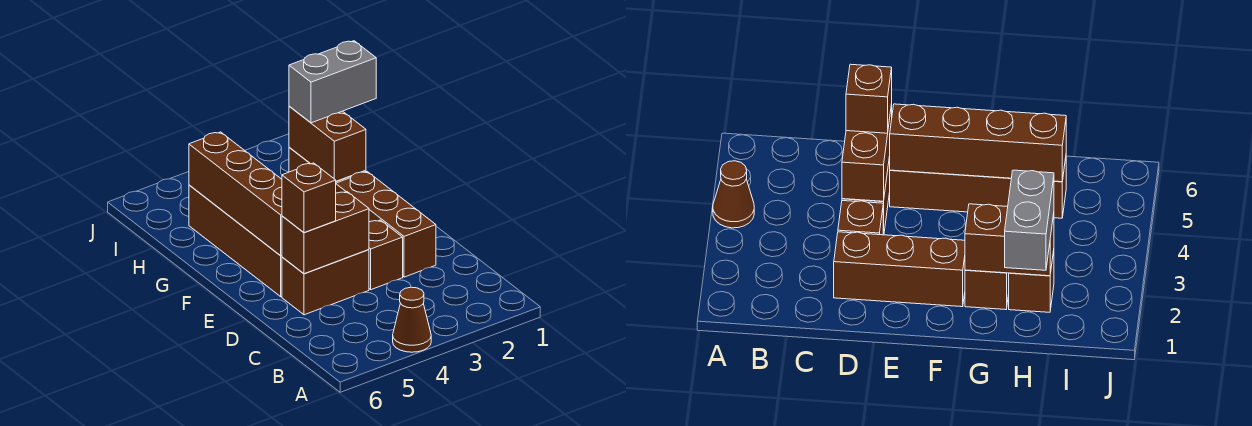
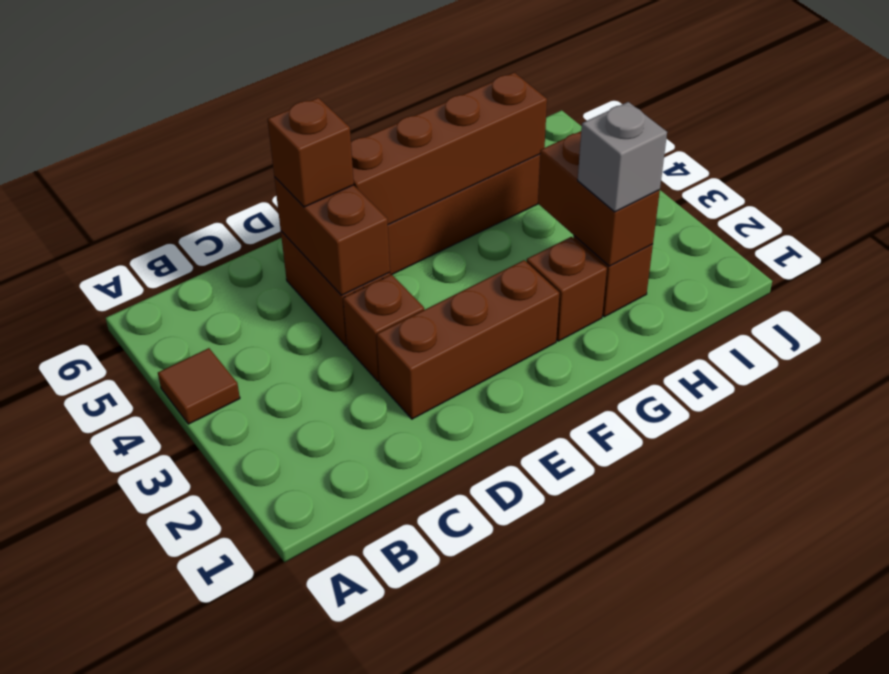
brown cone A4 level 1 -> brown tile A4 level 1
brown brick G2:H2 level 2 -> brown brick H2:H3 level 2
grey brick H1:H2 level 3 -> grey brick H2 level 3

